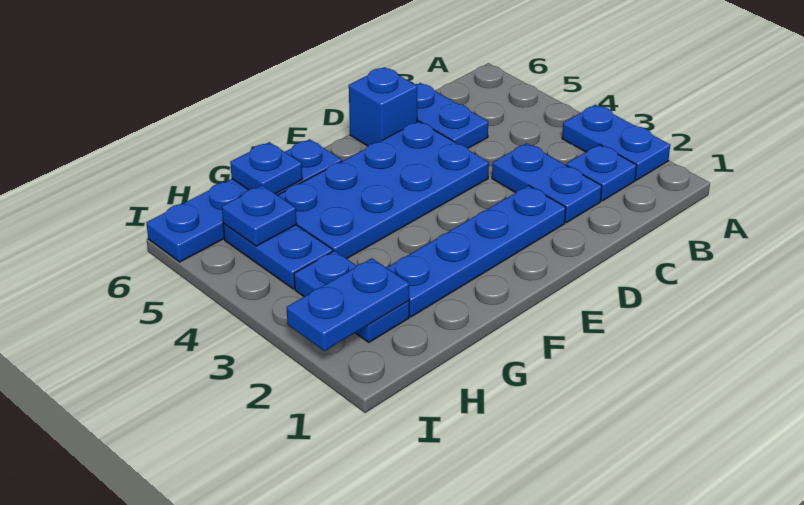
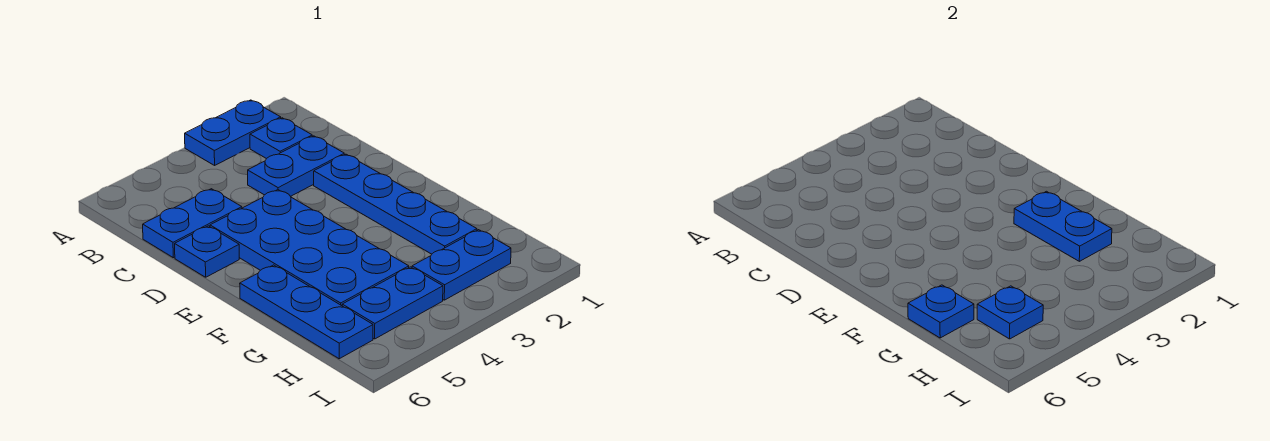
blue brick D6 level 1 -> blue plate D6 level 1
blue plate F6:I6 level 1 -> blue plate F6:H6 level 1
blue plate H2:I2 level 2 -> blue plate F2:G2 level 2

